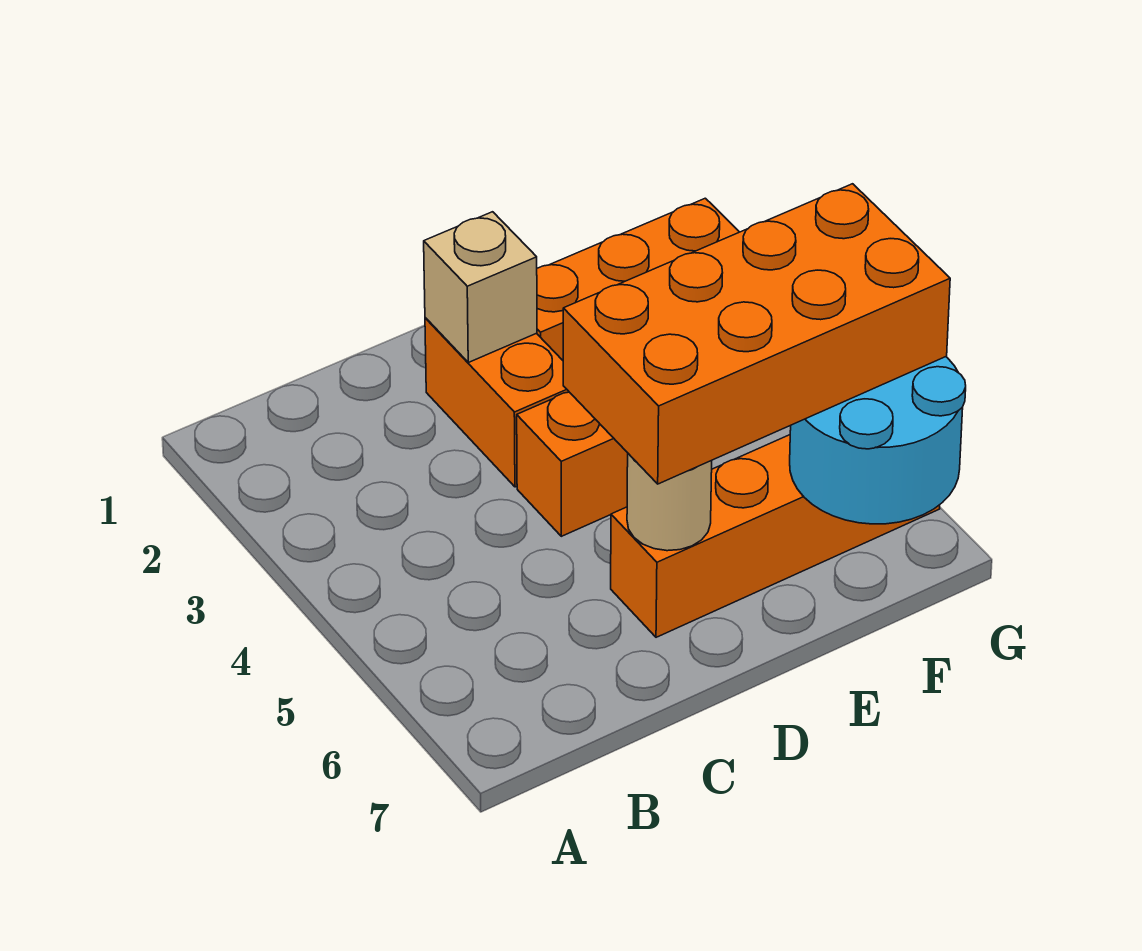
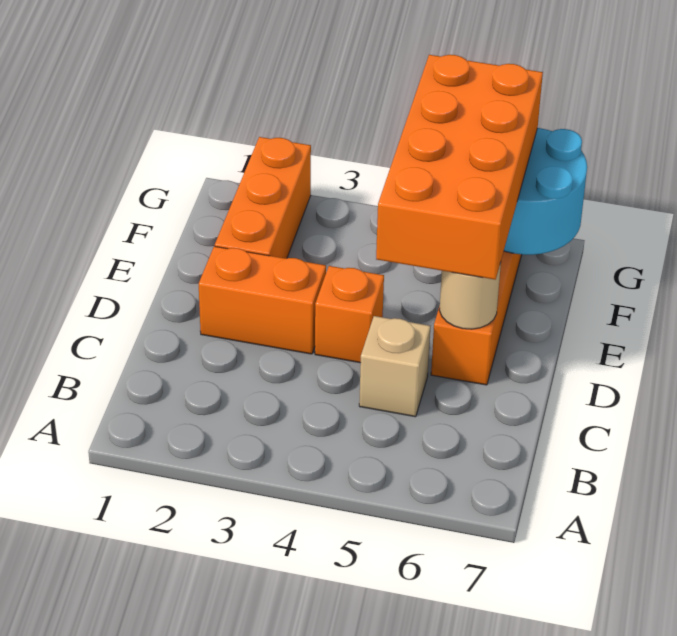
tan brick D2 level 2 -> tan brick C5 level 1

